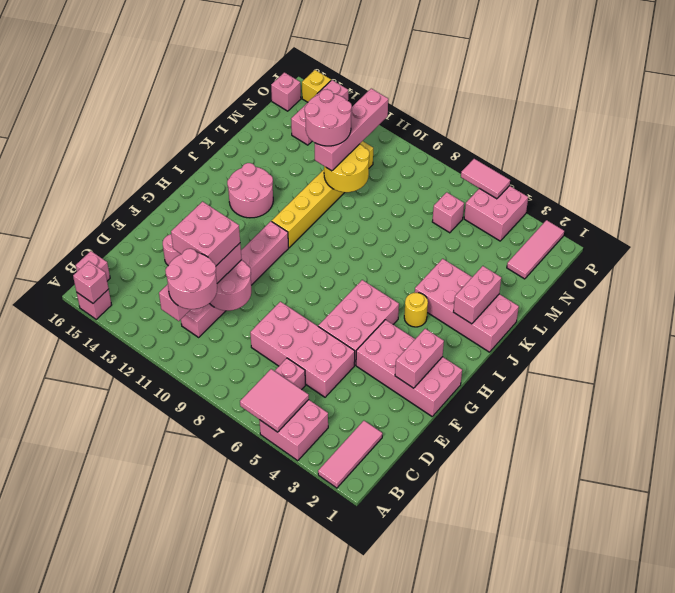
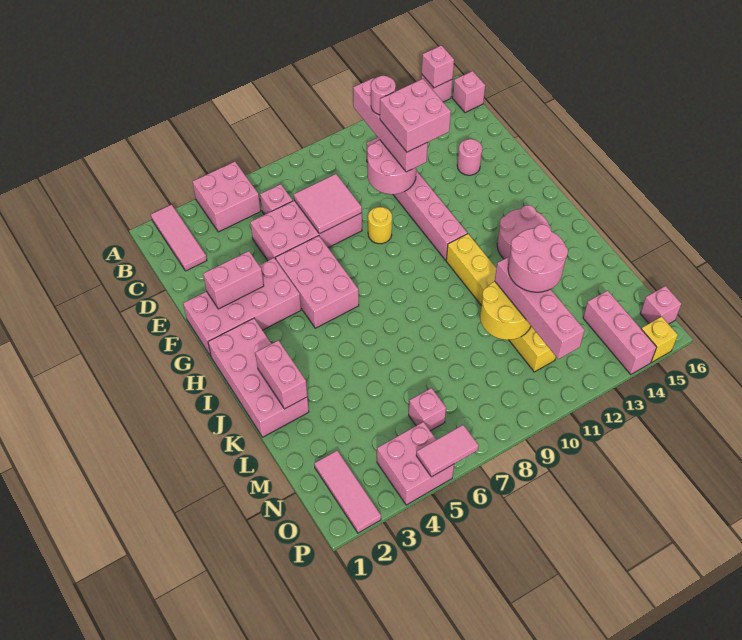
pink tile A5:B6 level 2 -> pink tile D7:E8 level 2
pink round brick B10:C11 level 4 -> pink round brick C11 level 4
pink brick F2:G2 level 2 -> pink brick F2:F3 level 2
yellow round brick I4 level 1 -> yellow round brick F9 level 1
pink brick J1:K4 level 1 -> pink brick H1:K2 level 1

